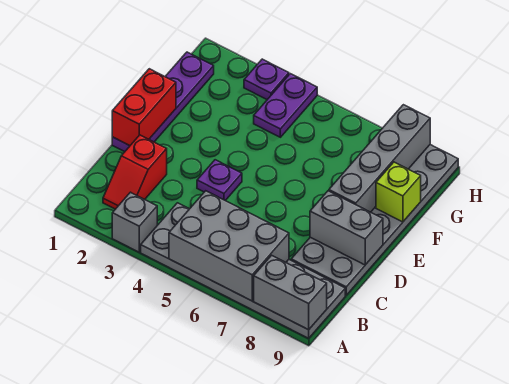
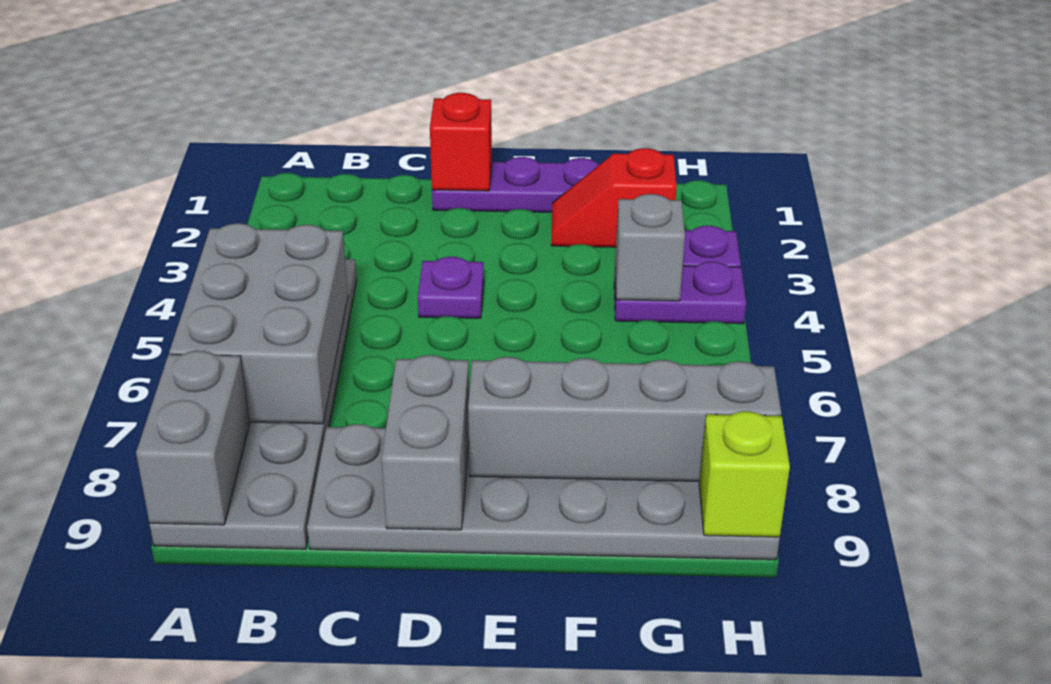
grey brick A3 level 1 -> grey brick G4 level 2
red slope B2:C2 level 1 top C -> red slope F2:G2 level 1 top G
red brick D1:E1 level 2 -> red brick D1 level 2
lime brick F9 level 2 -> lime brick H9 level 2

